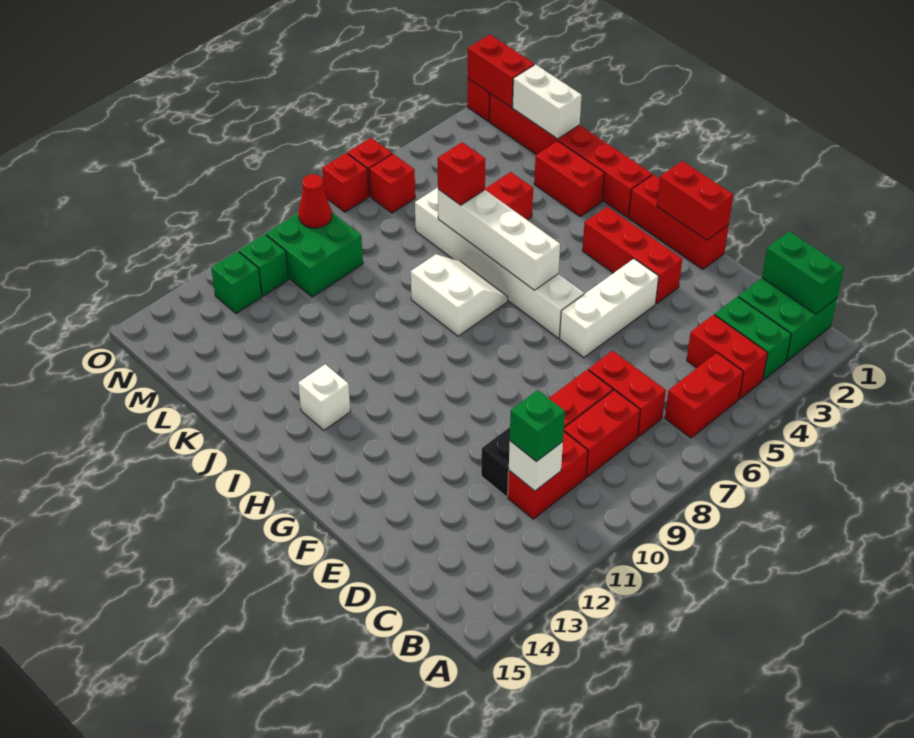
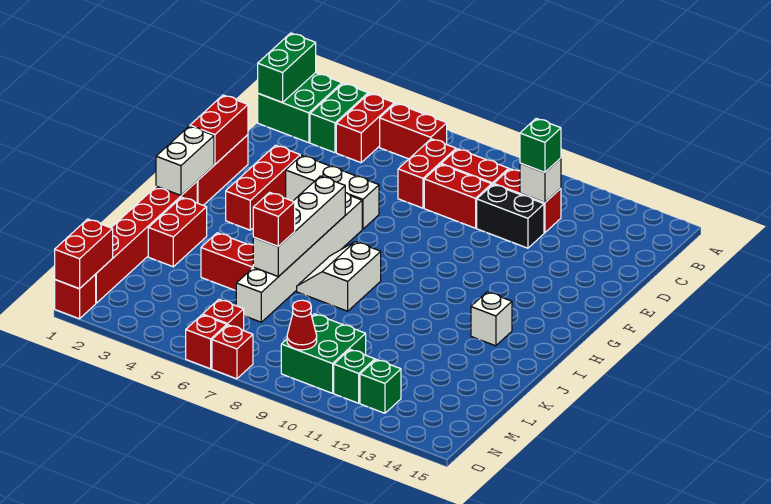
white brick L1:M1 level 2 -> white brick H1:I1 level 2

